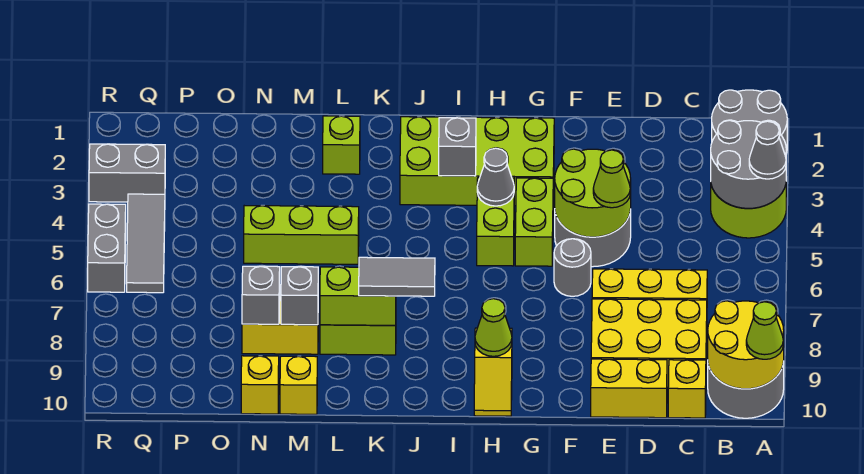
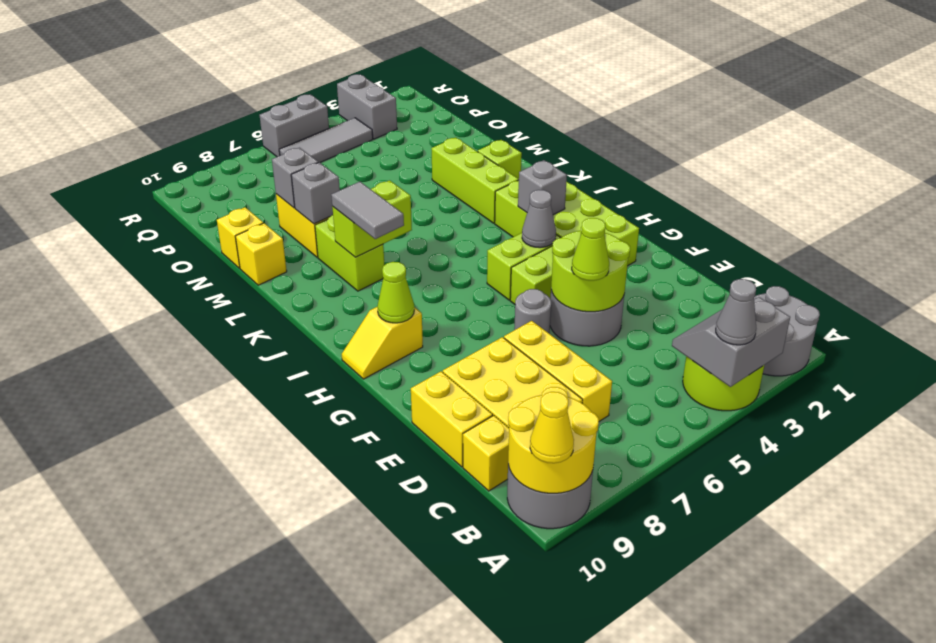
grey round brick A3:B4 level 2 -> grey slope A3:B4 level 2 top A
lime cone A10 level 3 -> yellow cone A10 level 3
lime brick K8:L8 level 2 -> lime brick K7:K8 level 2
lime brick L5:N5 level 1 -> lime brick K3:M3 level 1

